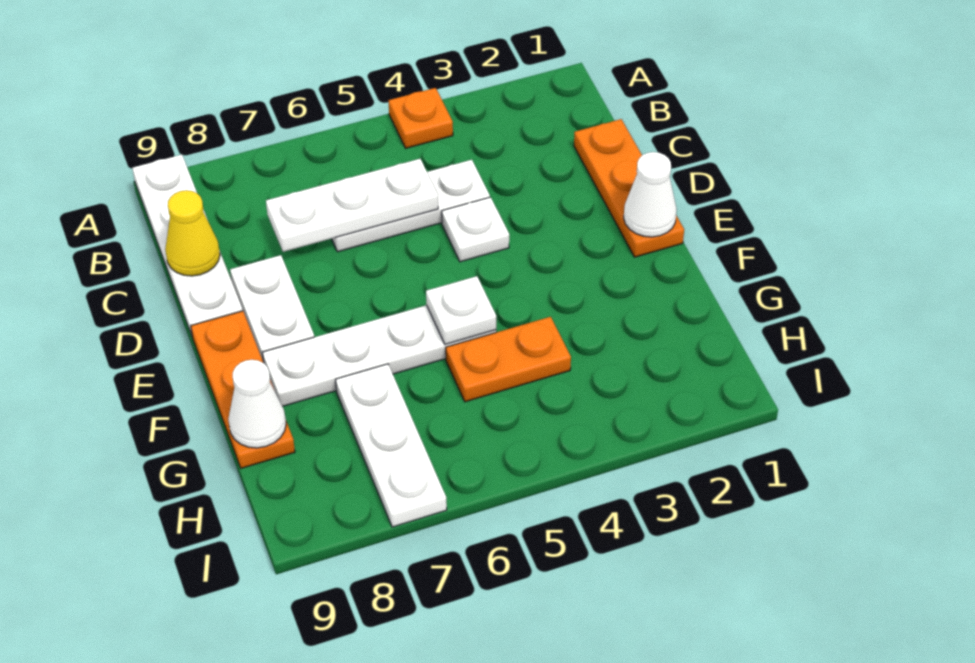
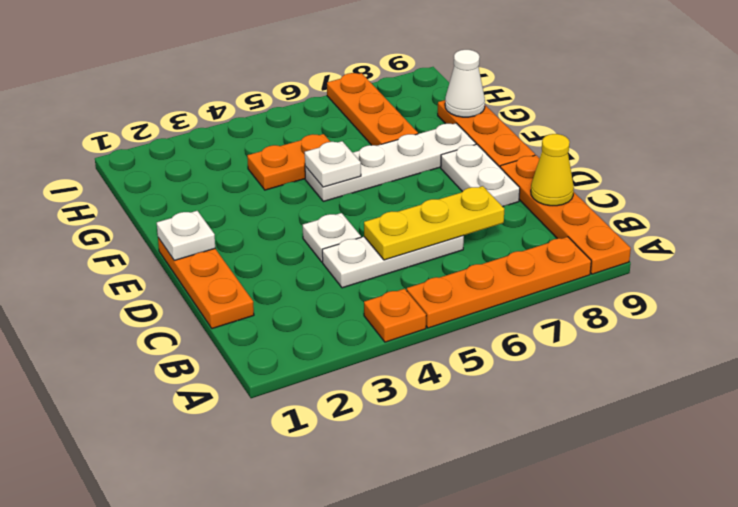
none -> orange plate A5:A8 level 1
white plate A9:D9 level 1 -> orange plate A9:D9 level 1
white plate C5:C7 level 2 -> yellow plate C5:C7 level 2
white cone E1 level 2 -> white plate E1 level 2
white plate G7:I7 level 1 -> orange plate G7:I7 level 1

